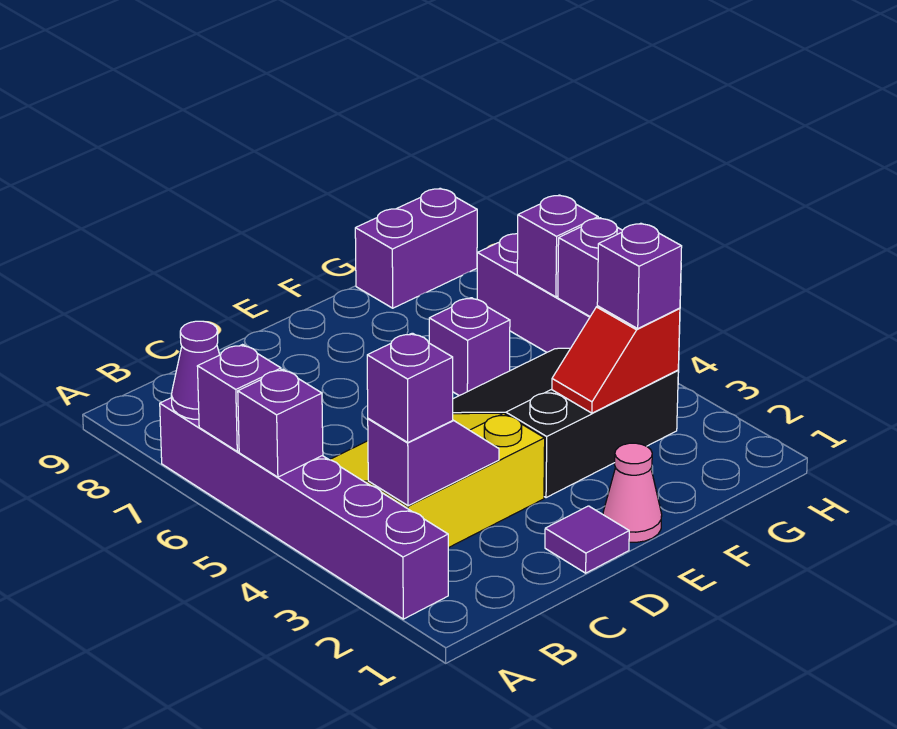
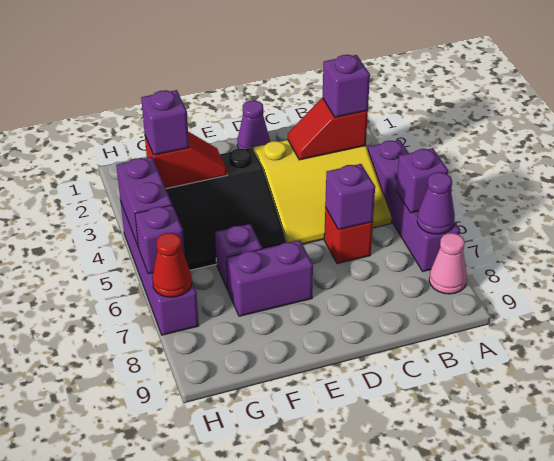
purple brick A2:A7 level 1 -> purple brick A4:A7 level 1
purple brick A5 level 2 -> purple brick C6 level 2
purple slope B3:C3 level 2 top B -> red slope B3:C3 level 2 top B
none -> red brick C6 level 1
purple tile D1 level 1 -> purple cone D1 level 1
pink cone E1 level 1 -> pink cone A8 level 1
purple brick G9:H9 level 1 -> purple brick E7:F7 level 1
none -> red cone H7 level 2

